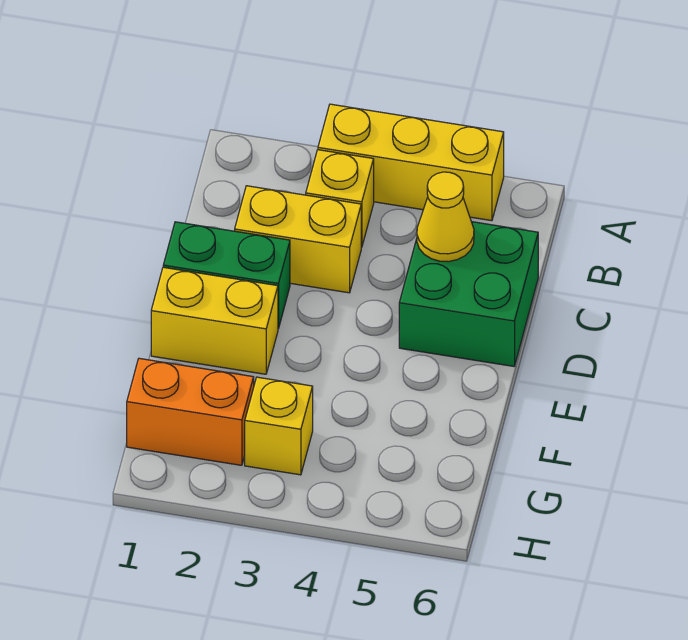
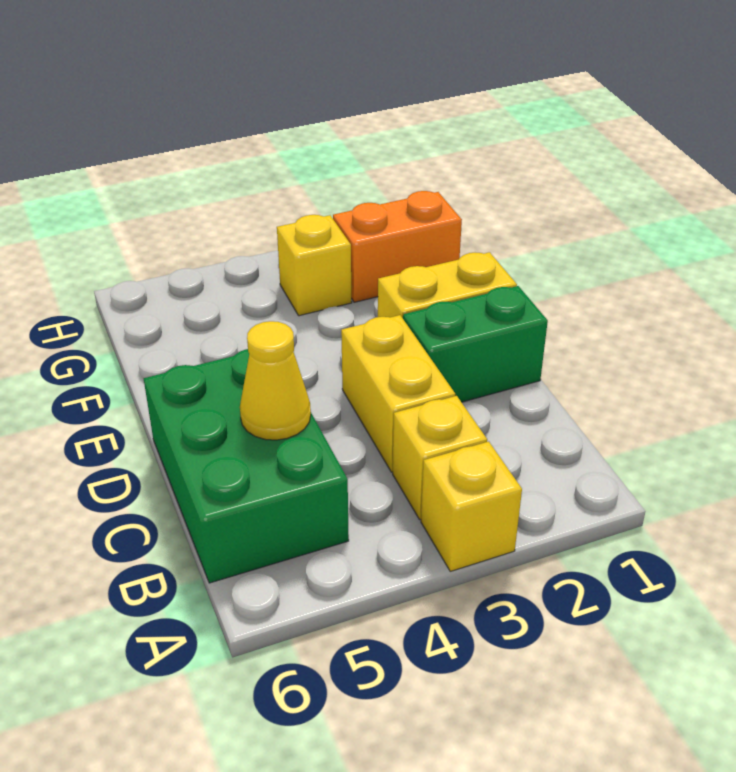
yellow brick A3:A5 level 1 -> yellow brick A3 level 1
yellow brick C2:C3 level 1 -> yellow brick C3:D3 level 1
green brick C5:D6 level 1 -> green brick B5:D6 level 1

